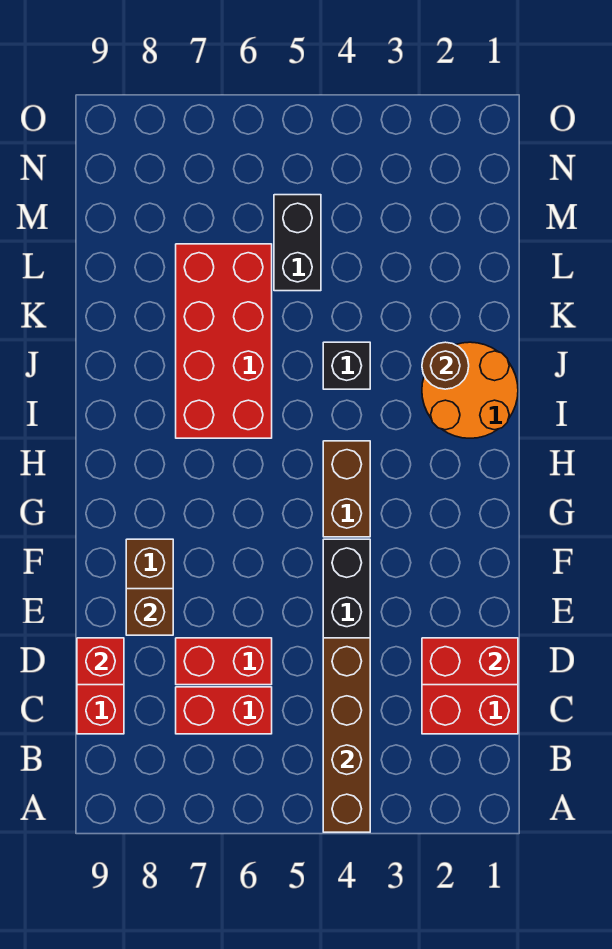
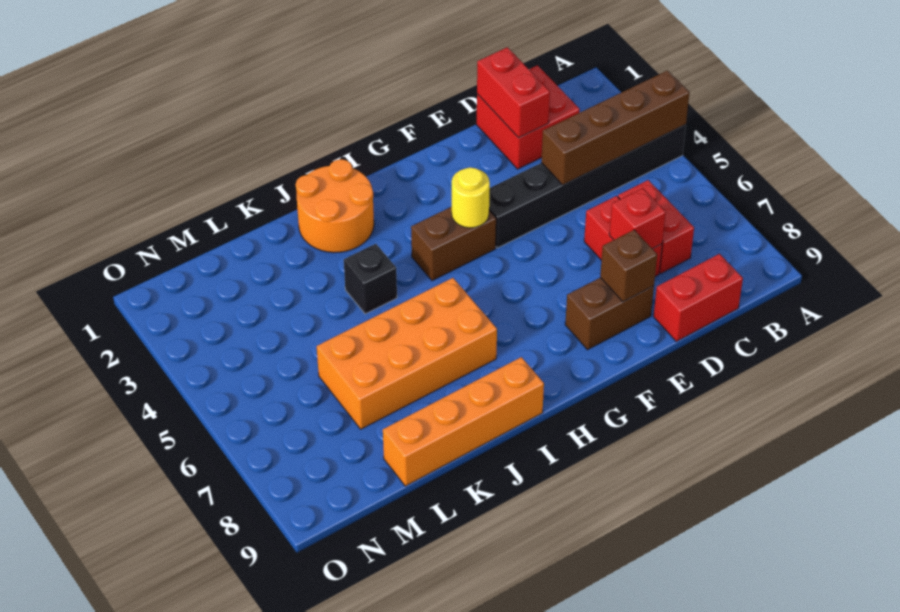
red brick D9 level 2 -> red brick D7 level 2
none -> yellow round brick G4 level 2
red brick I6:L7 level 1 -> orange brick I6:L7 level 1
none -> orange brick I9:L9 level 1
brown round brick J2 level 2 -> none
black brick L5:M5 level 1 -> none

